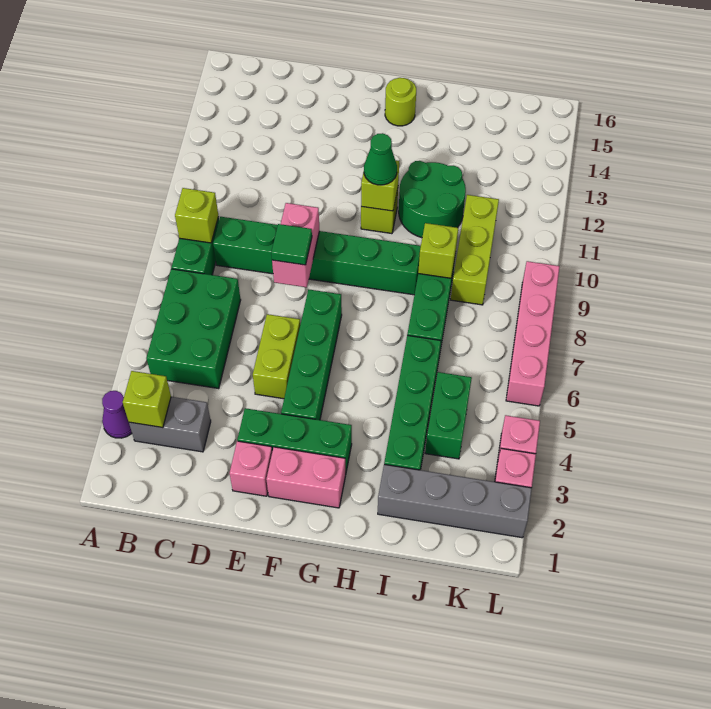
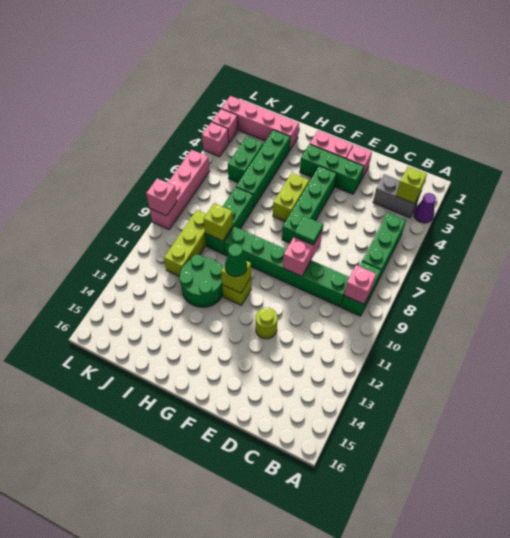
green brick B5:C7 level 1 -> green brick B5:B7 level 1
lime brick B9 level 2 -> pink brick B9 level 2
lime brick E5:E6 level 1 -> lime brick G5:G6 level 1
lime round brick G15 level 1 -> lime round brick E12 level 1
grey brick I2:L2 level 1 -> pink brick I2:L2 level 1
none -> pink brick L9 level 2

